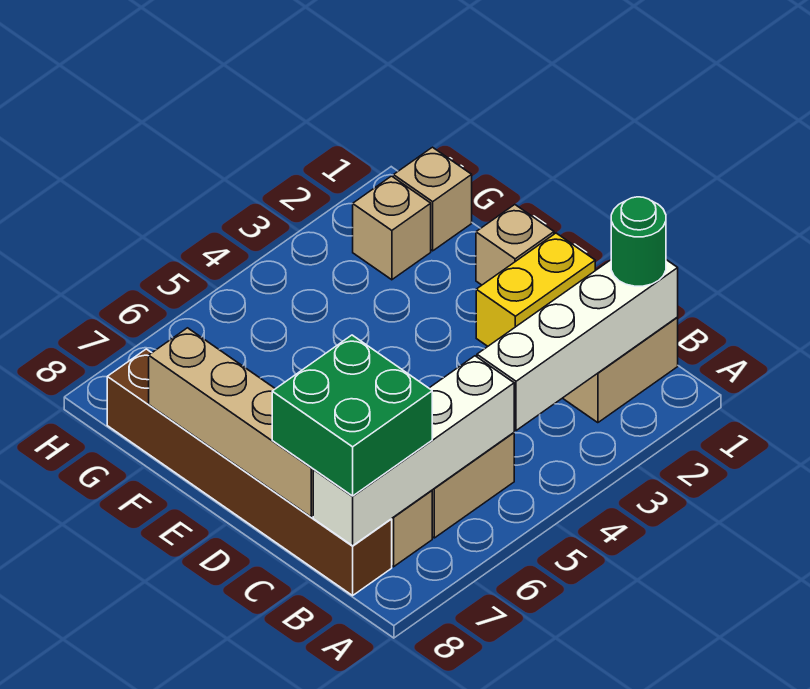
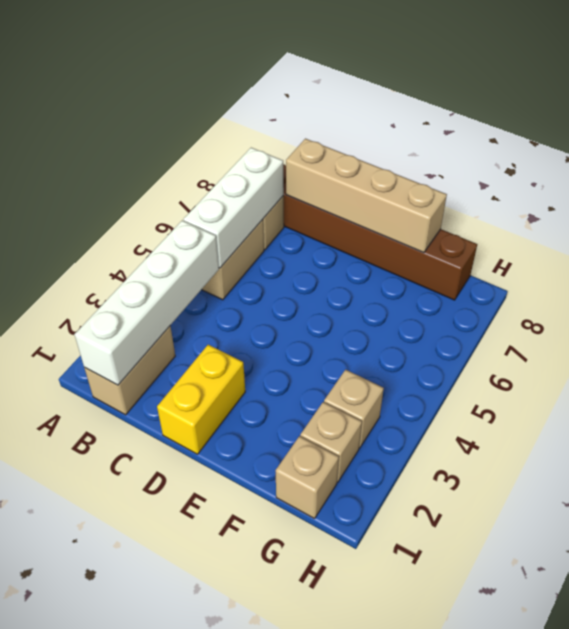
green round brick B1 level 3 -> none
white brick B5:B8 level 2 -> white brick B5:B7 level 2
green brick B7:C8 level 3 -> none
tan brick E1 level 1 -> tan brick G3 level 1

